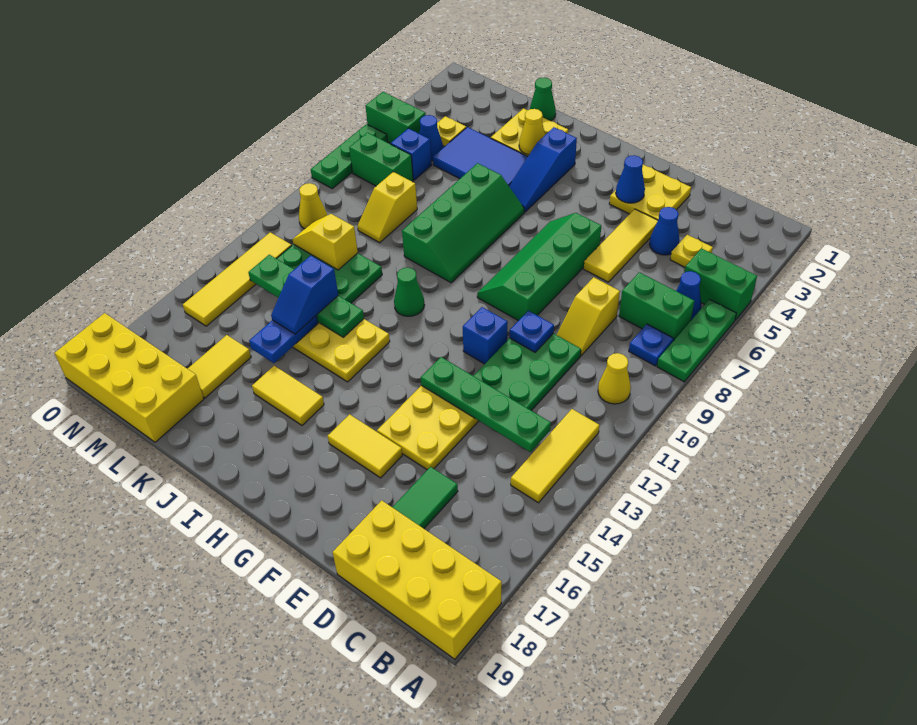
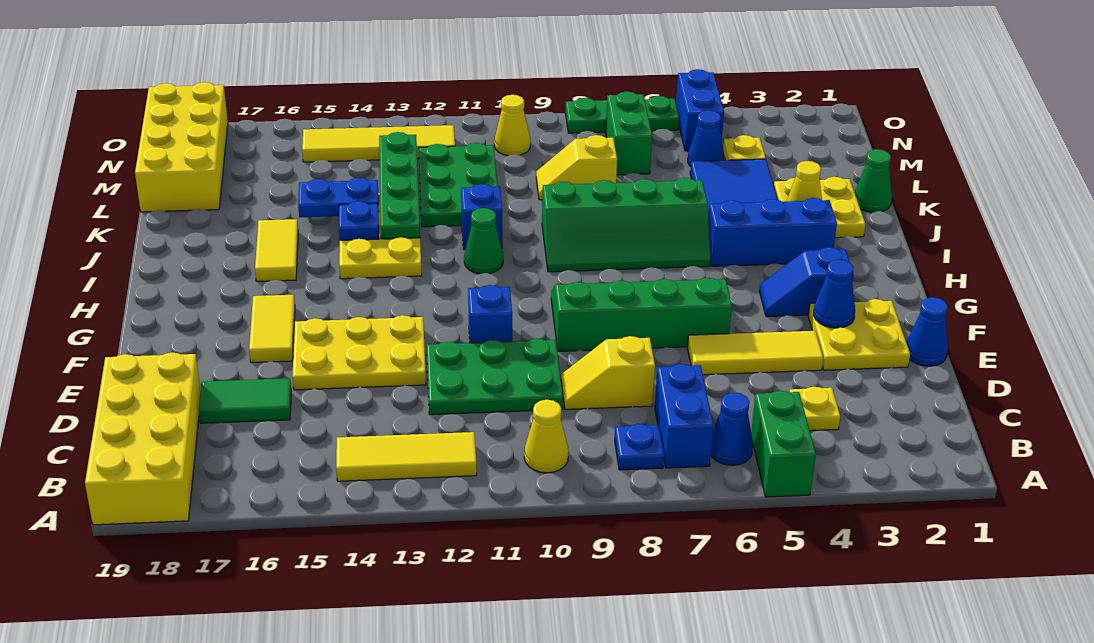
green plate A6:A8 level 1 -> none
green brick B7:C7 level 1 -> blue brick B7:C7 level 1
green plate C13:F13 level 2 -> none
blue cone D4 level 1 -> blue cone E1 level 1
blue plate E10 level 2 -> blue plate J14 level 2
blue slope I3:I5 level 1 top 3 -> blue brick I3:I5 level 1
blue slope K13:K14 level 3 top 13 -> blue slope G3:G4 level 1 top 3
yellow slope L11:M11 level 2 top L -> none
yellow tile L16:L17 level 1 -> none
blue brick M6 level 1 -> blue brick J11 level 1
green brick N5:O5 level 1 -> blue brick N5:O5 level 1

